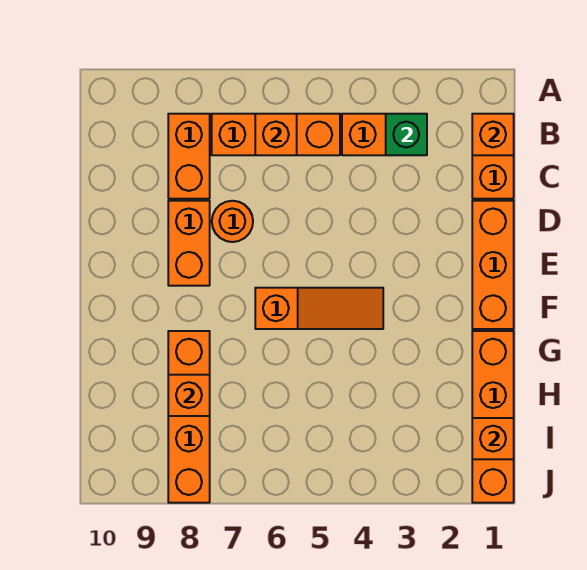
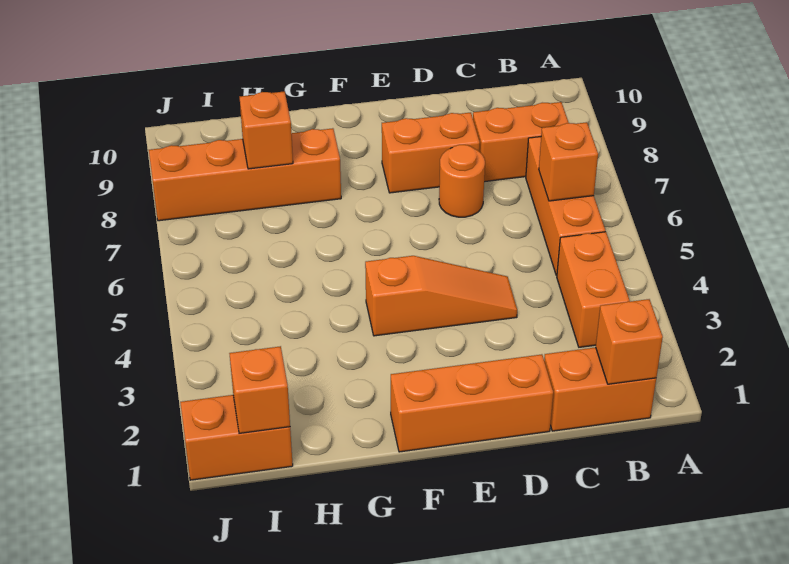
green brick B3 level 2 -> none
orange slope F4:F6 level 1 top 6 -> orange slope D4:F4 level 1 top F
orange brick G1:J1 level 1 -> orange brick I1:J1 level 1

